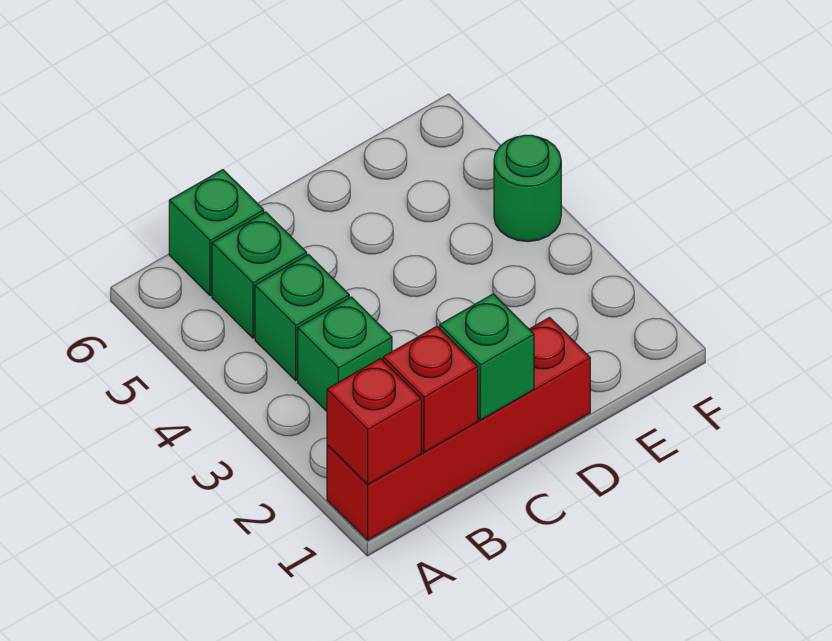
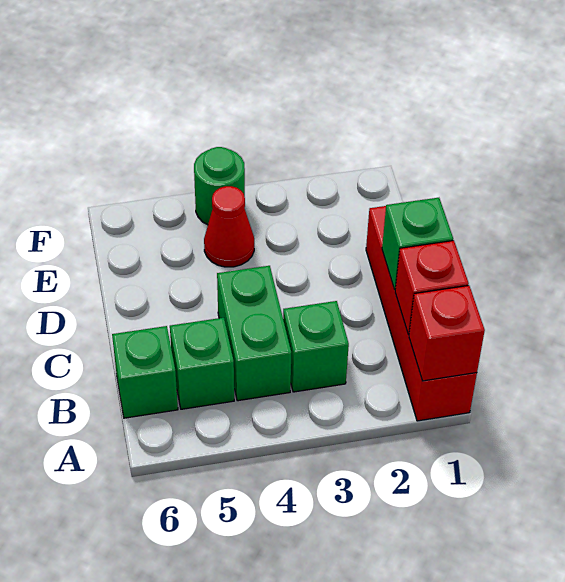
green brick B4 level 1 -> green brick B4:C4 level 1
none -> red cone E4 level 1

